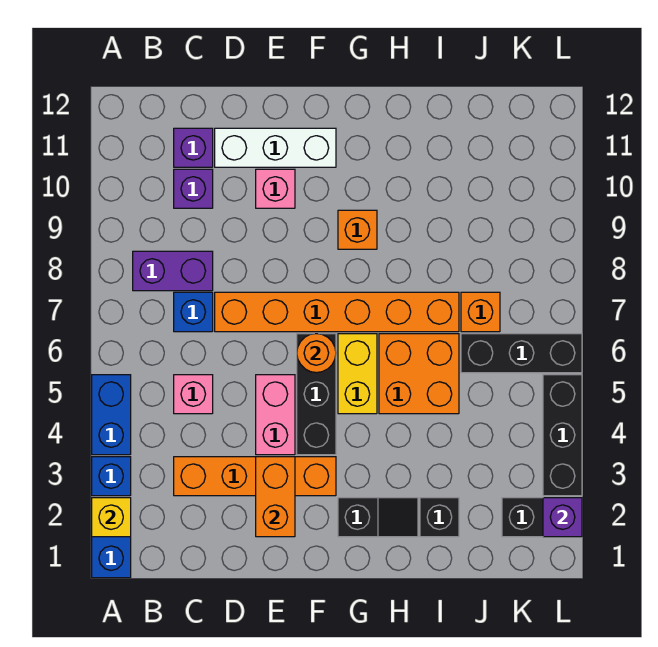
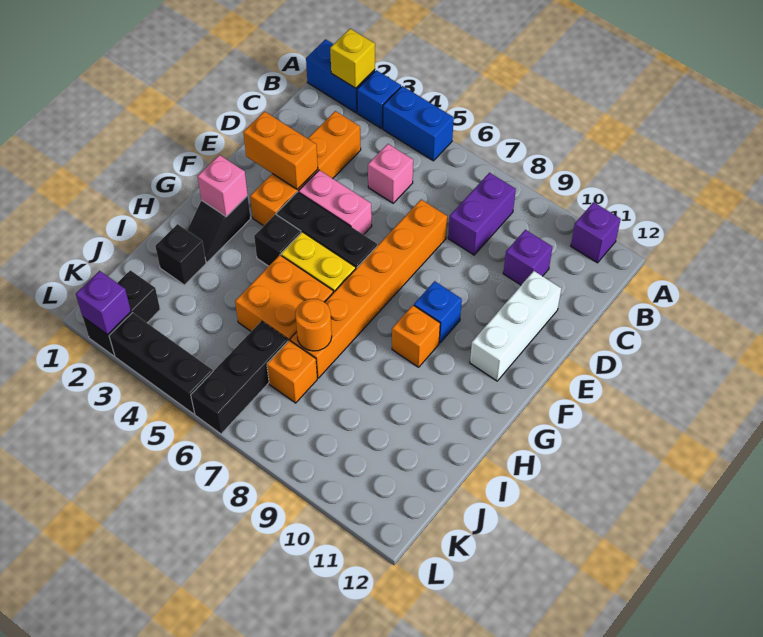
blue brick C7 level 1 -> blue brick F9 level 1
purple brick C11 level 1 -> purple brick A11 level 1
pink brick E10 level 1 -> pink brick G2 level 2
orange round brick F6 level 2 -> orange round brick I7 level 2
none -> black brick G4 level 1

